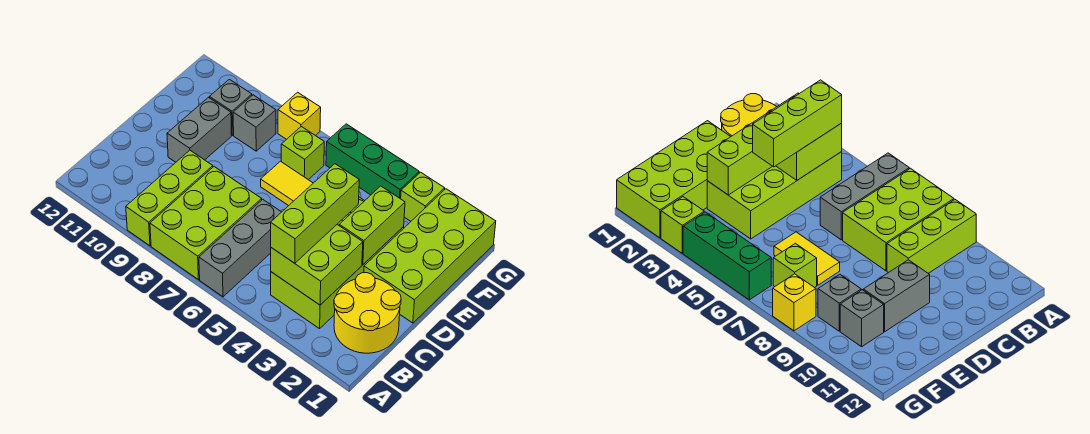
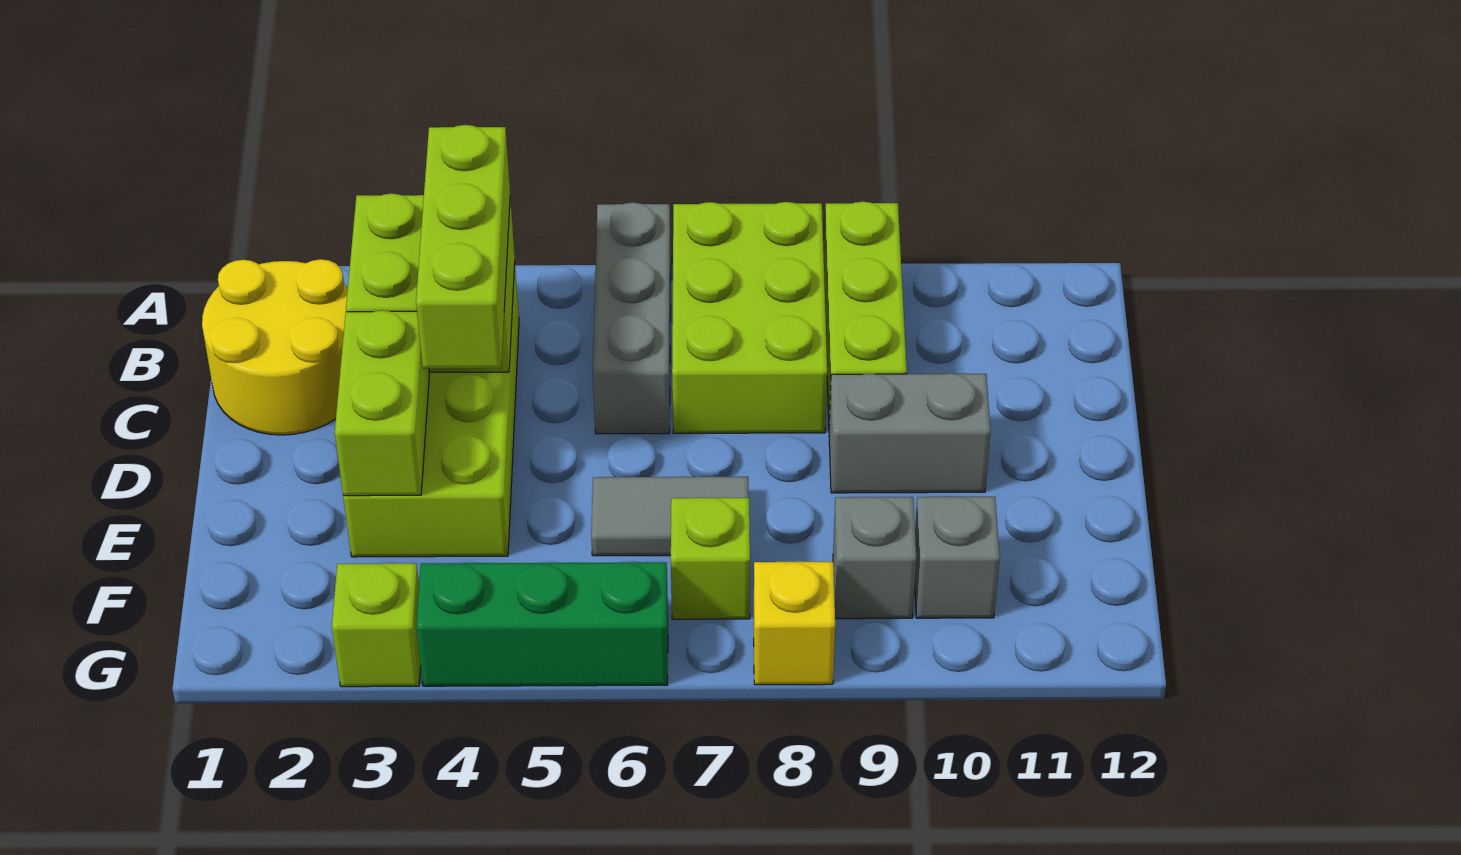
lime brick D1:G2 level 1 -> none
grey brick D10:E10 level 1 -> grey brick D9:D10 level 1
yellow tile E6:E7 level 1 -> grey tile E6:E7 level 1

